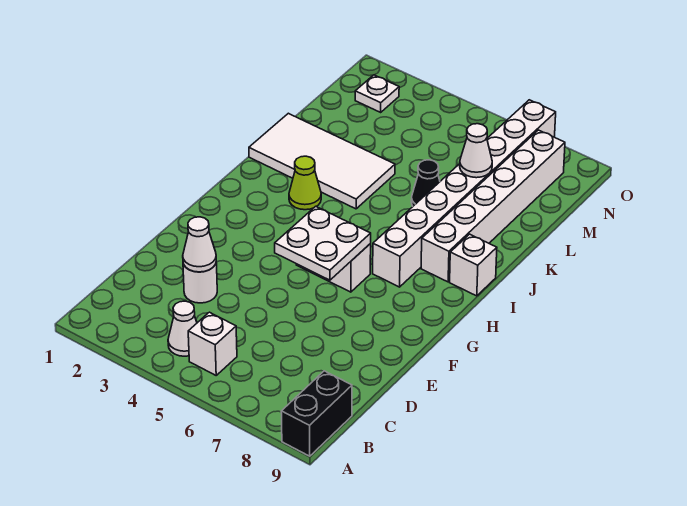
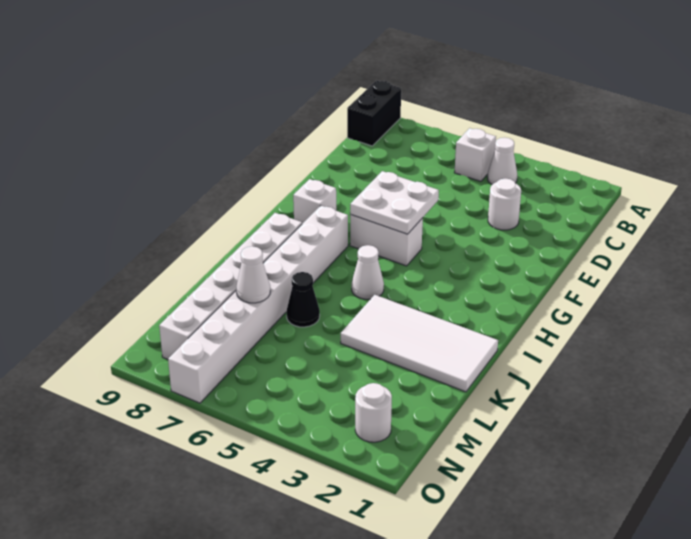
white cone D3 level 2 -> white cone I5 level 1
lime cone I3 level 1 -> none
white brick I9 level 1 -> white brick G8 level 1
white plate N2 level 1 -> white round brick N2 level 1

